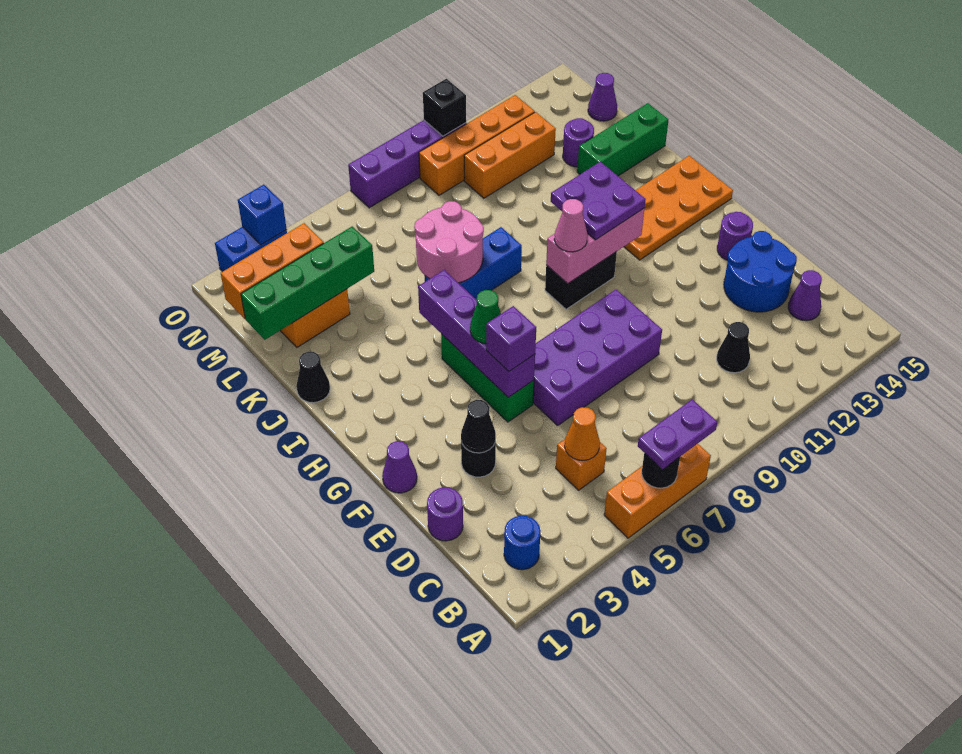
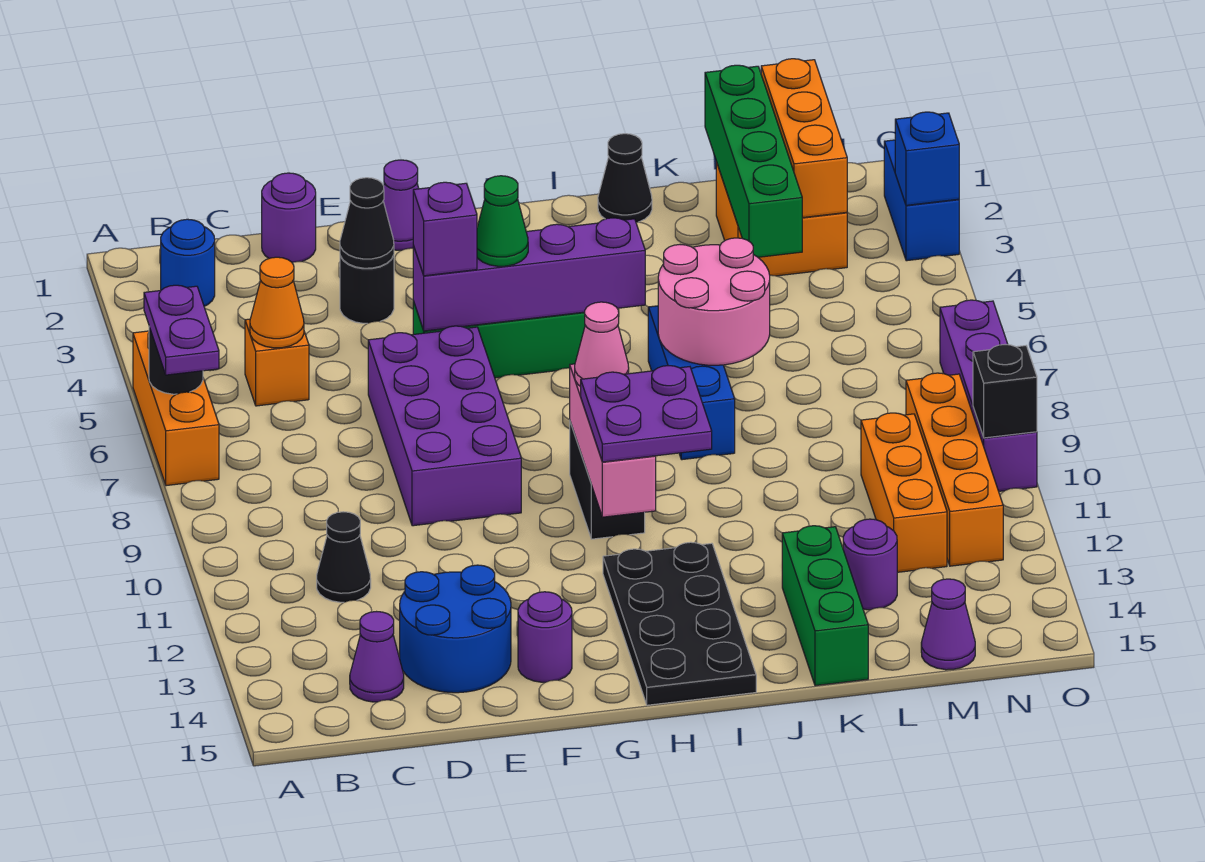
orange plate H12:I15 level 1 -> black plate H12:I15 level 1

